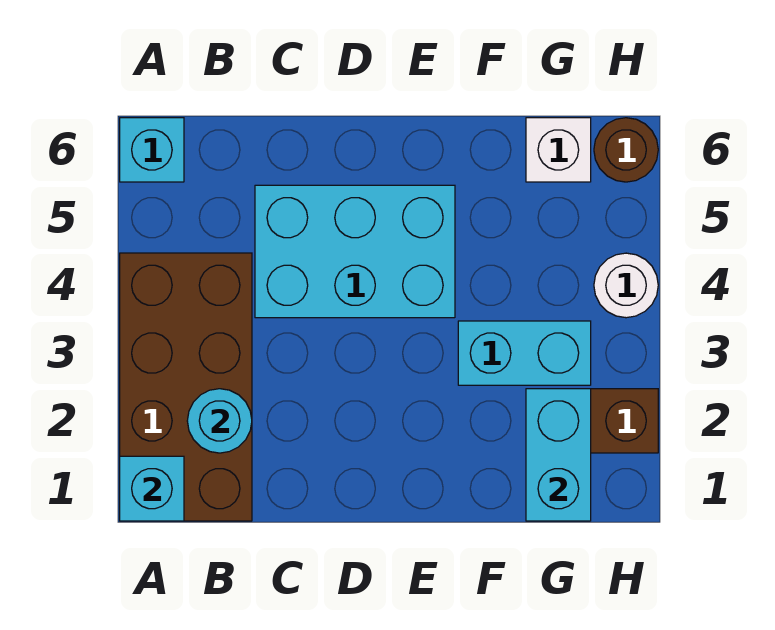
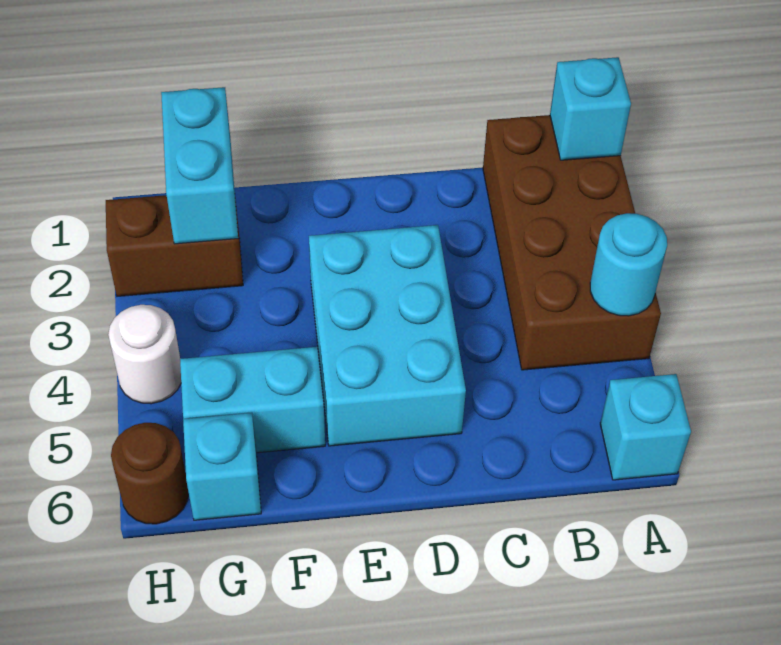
cyan round brick B2 level 2 -> cyan round brick A4 level 2
cyan brick C4:E5 level 1 -> cyan brick D3:E5 level 1
cyan brick F3:G3 level 1 -> cyan brick F5:G5 level 1
white brick G6 level 1 -> cyan brick G6 level 1

